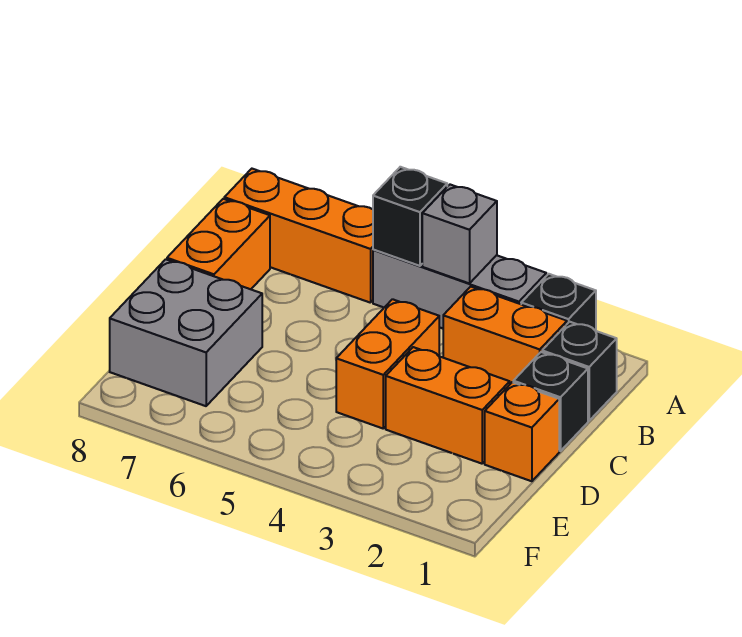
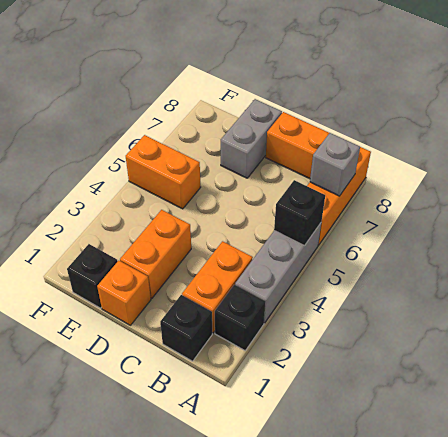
grey brick A4 level 2 -> grey brick A7 level 2
black brick C1 level 1 -> black brick E1 level 1
orange brick C4:D4 level 1 -> orange brick E5:F5 level 1
grey brick D7:E8 level 1 -> grey brick D7:D8 level 1

